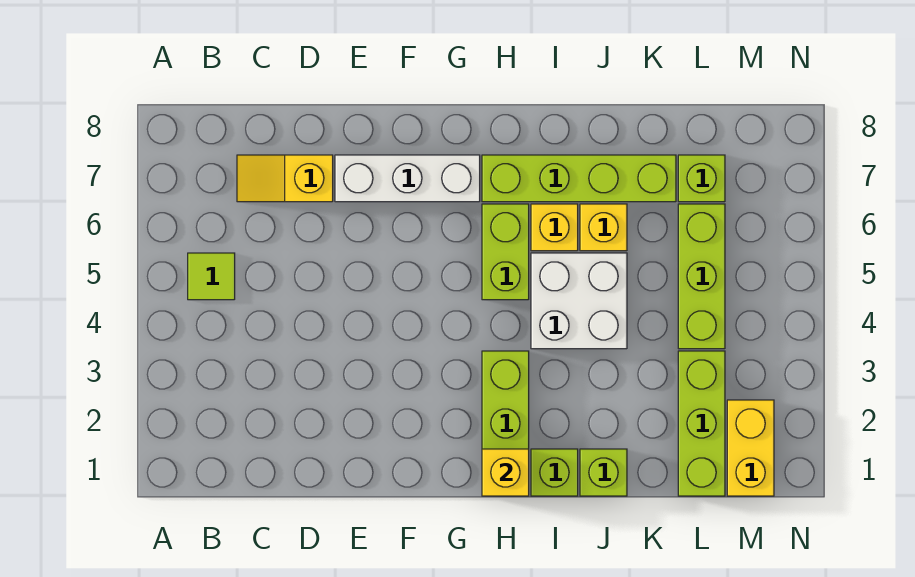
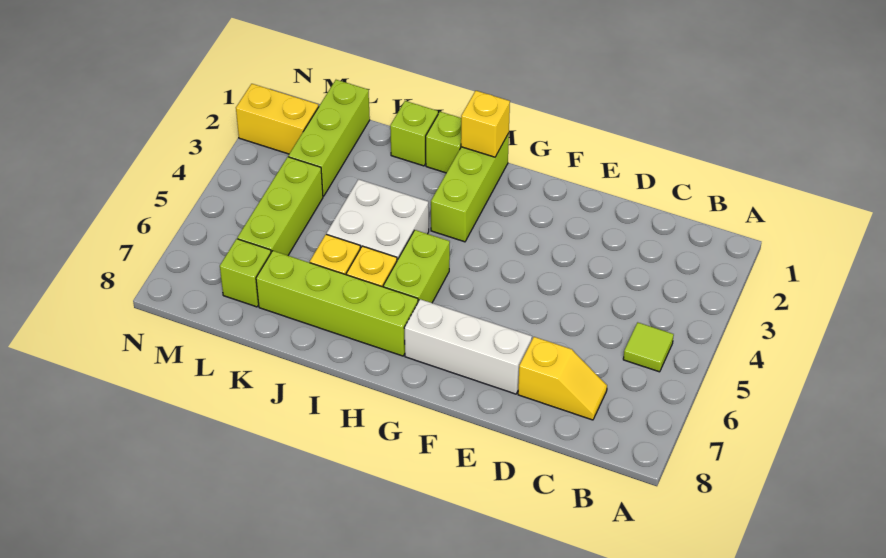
yellow brick M1:M2 level 1 -> yellow brick M2:N2 level 1

